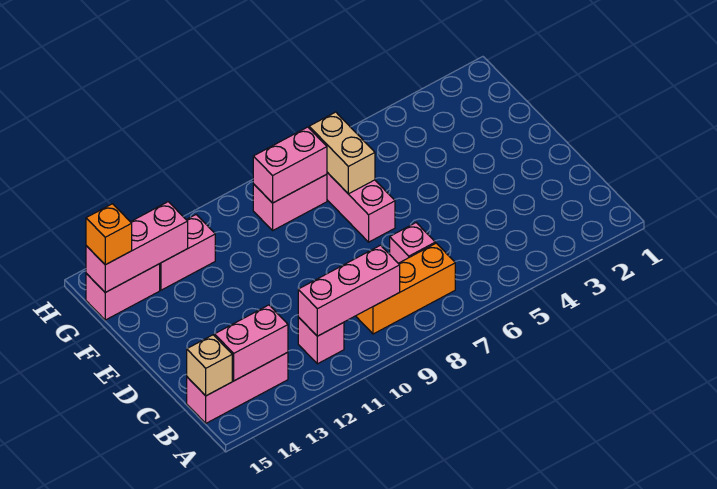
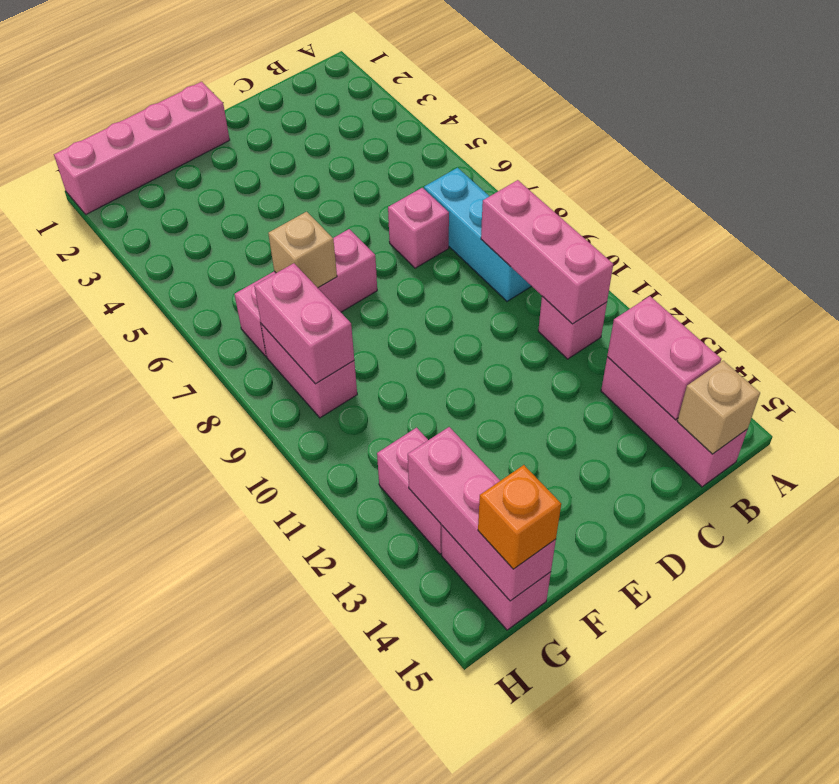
orange brick B7:B9 level 1 -> cyan brick B7:B9 level 1
none -> pink brick E1:H1 level 1
tan brick F7:G7 level 2 -> tan brick F7 level 2

